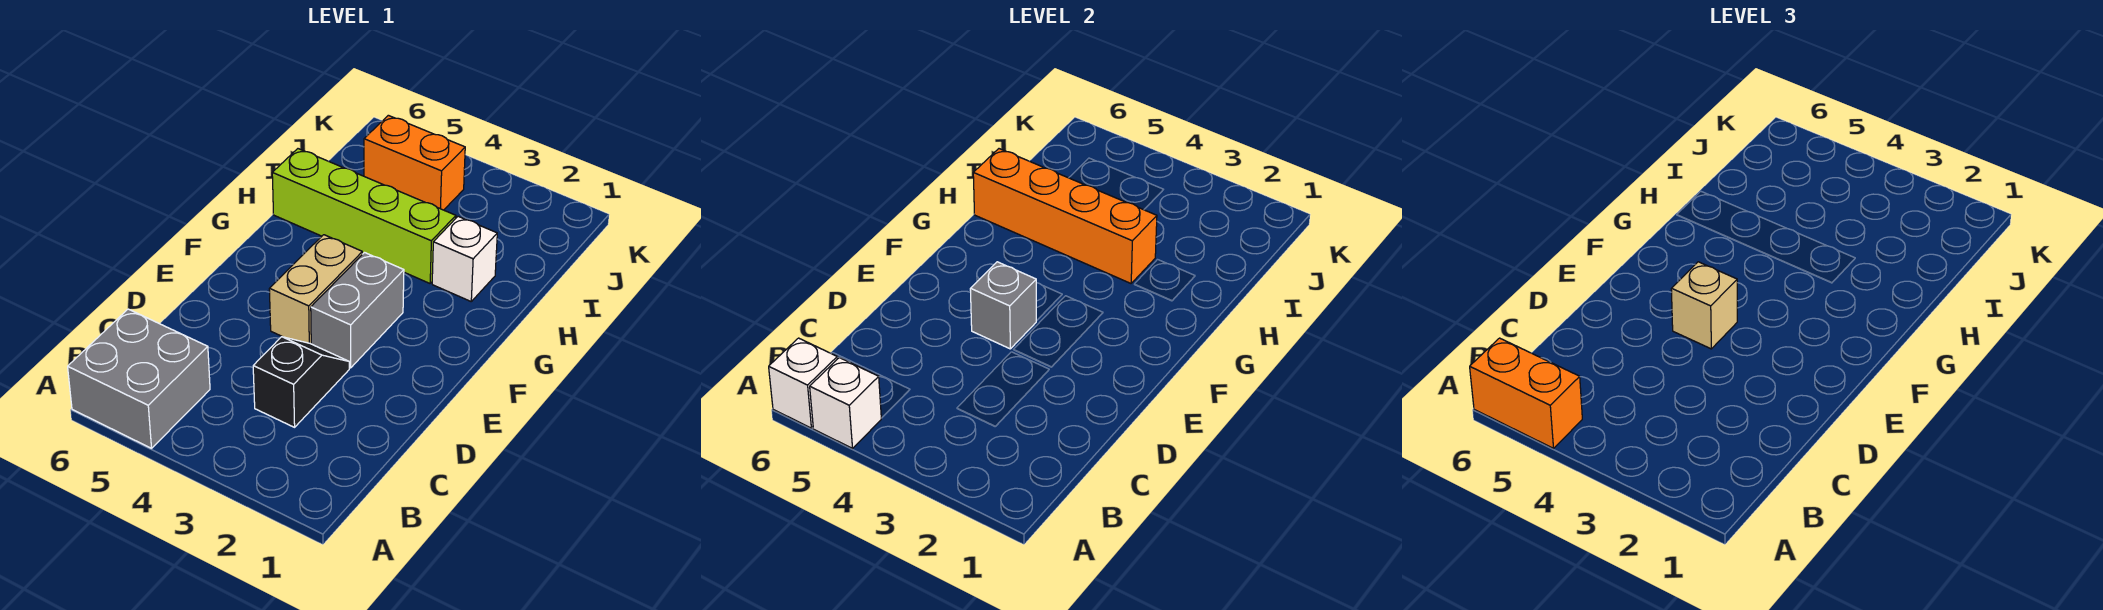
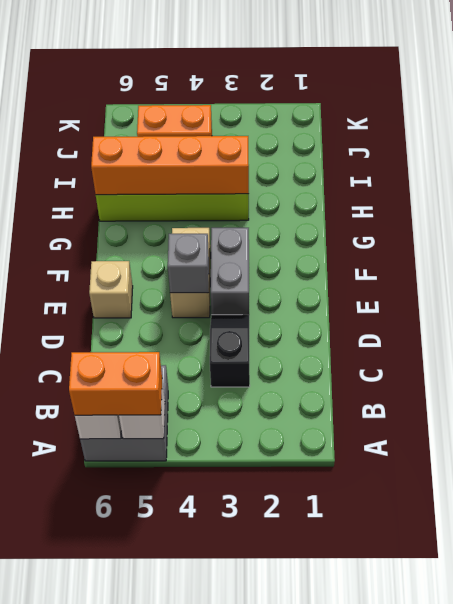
tan brick E4 level 3 -> tan brick E6 level 1
white brick H2 level 1 -> none

